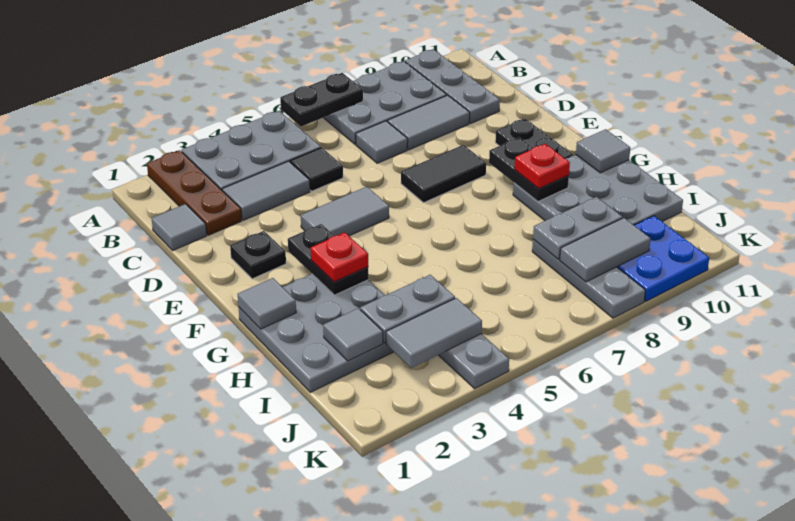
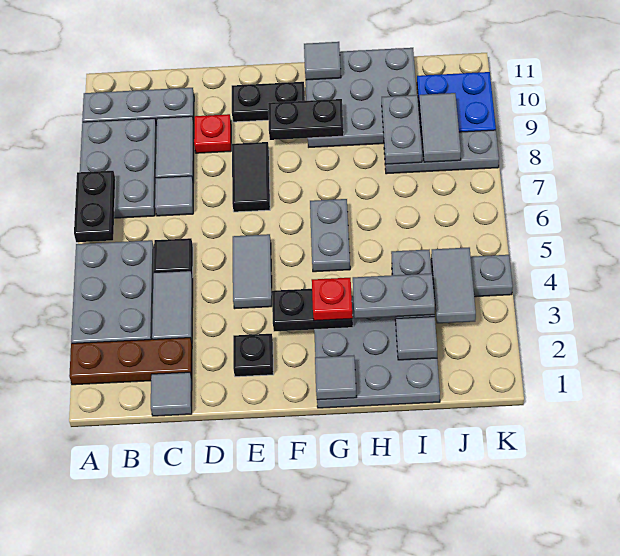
none -> grey plate G5:G6 level 1
red plate G9 level 3 -> red plate D9 level 1
none -> grey plate H3:I3 level 3

